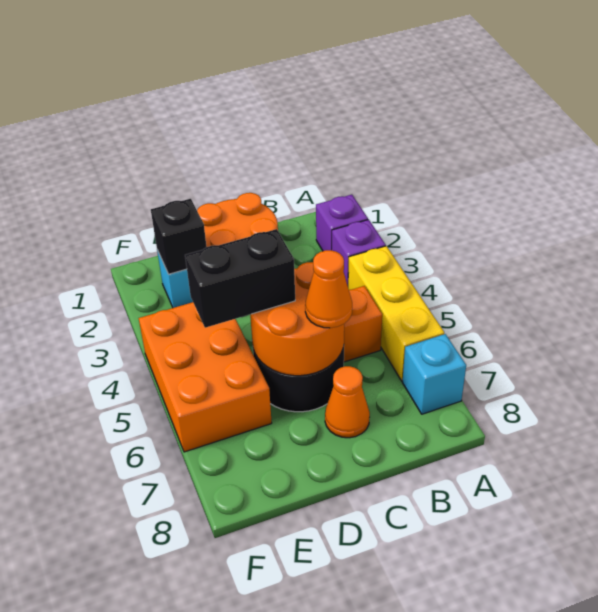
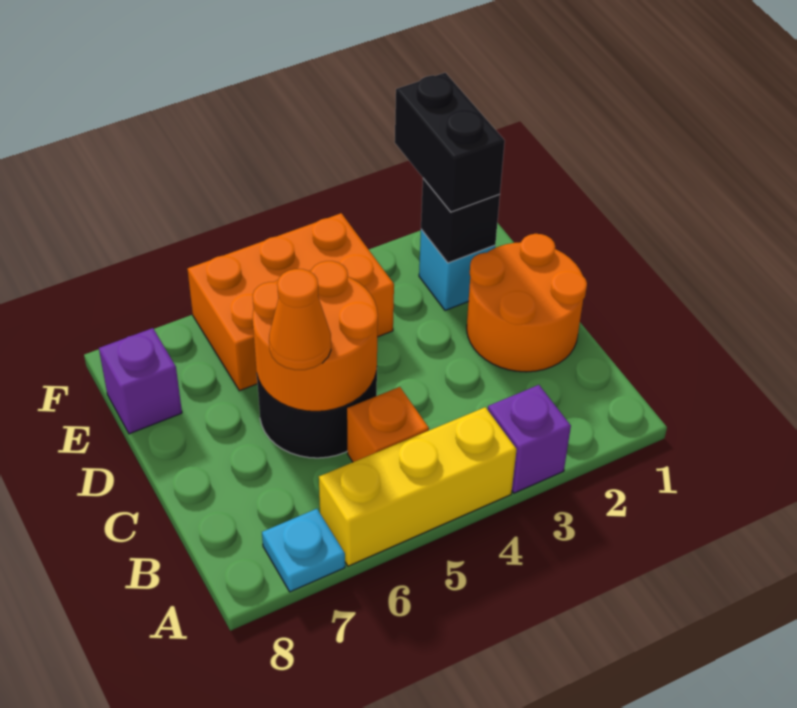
purple brick A2 level 1 -> purple brick E8 level 1
cyan brick A7 level 1 -> cyan plate A7 level 1
orange cone C7 level 1 -> none
black brick D5:E5 level 3 -> black brick E2:F2 level 3

